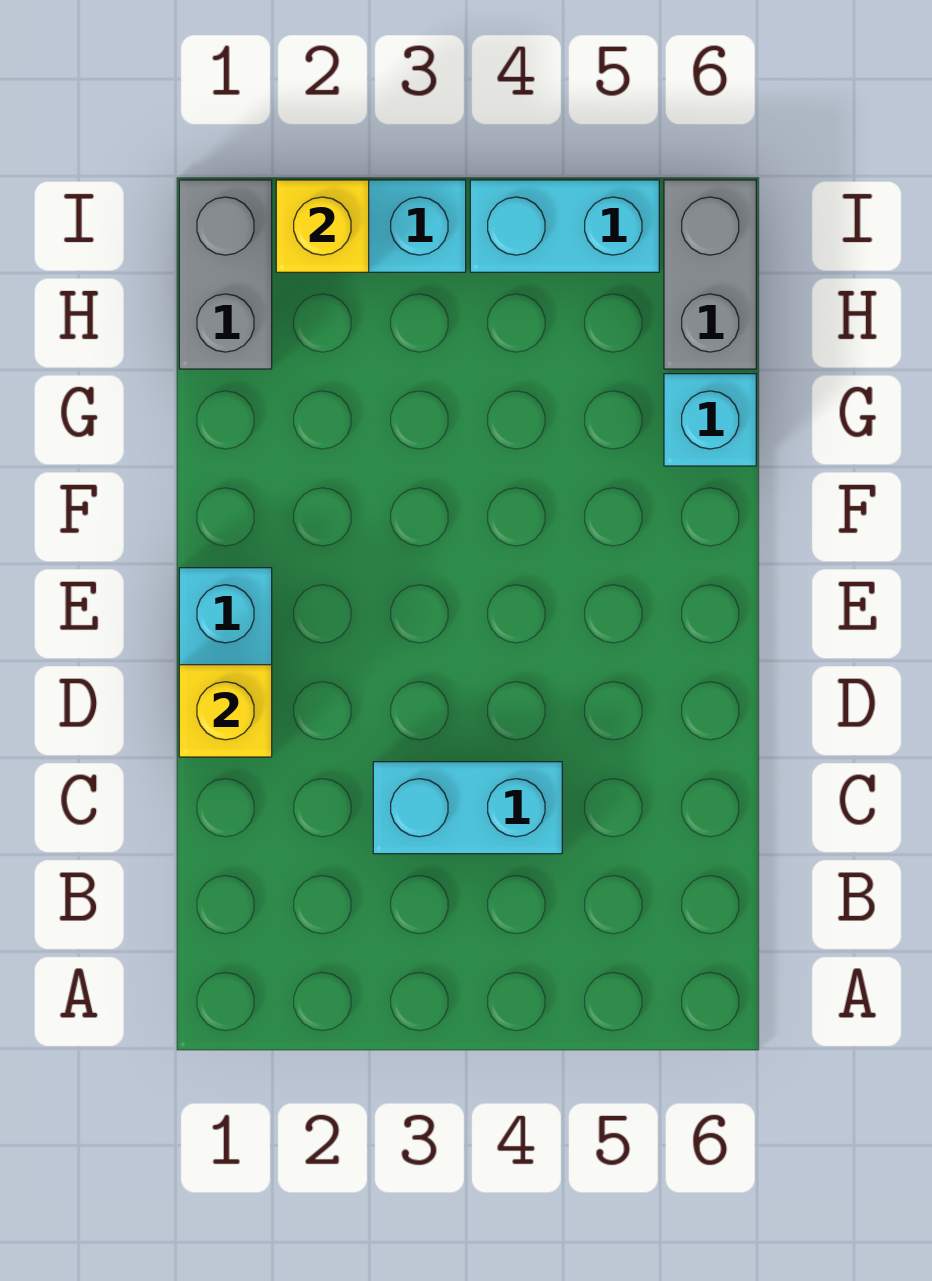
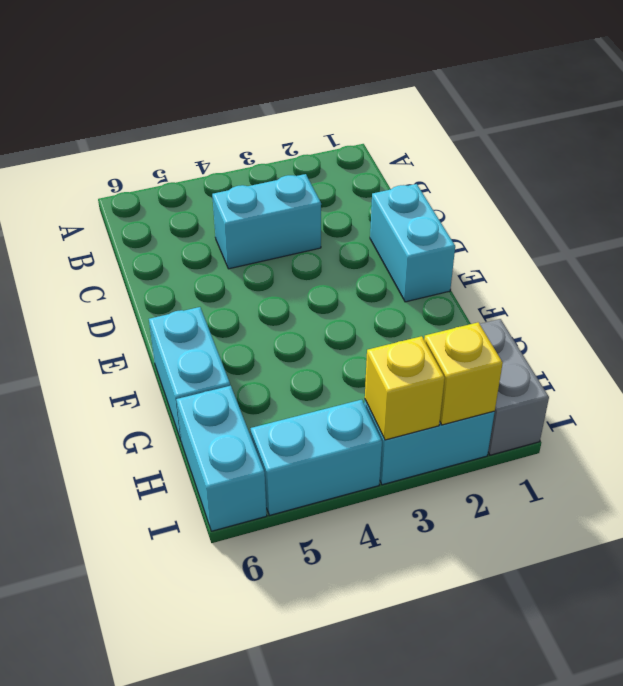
yellow brick D1 level 2 -> yellow brick I3 level 2
cyan brick G6 level 1 -> cyan brick F6:G6 level 1
grey brick H6:I6 level 1 -> cyan brick H6:I6 level 1

